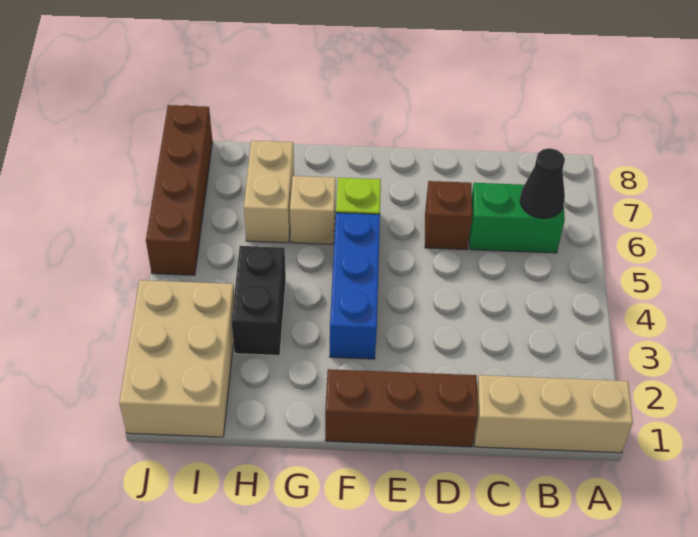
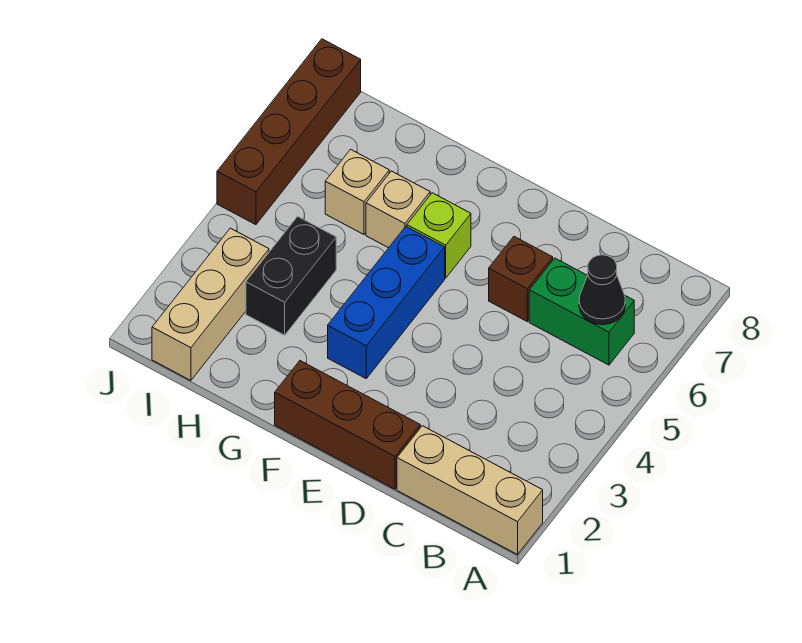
tan brick H6:H7 level 1 -> tan brick H6 level 1
tan brick I1:J3 level 1 -> tan brick I1:I3 level 1

